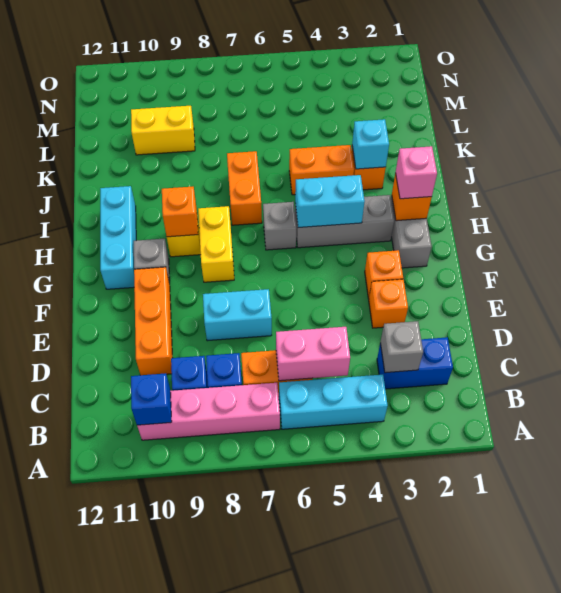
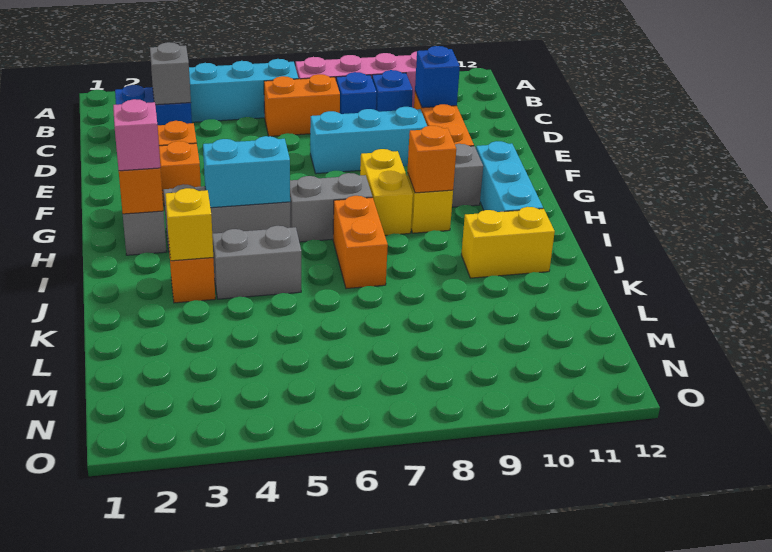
blue brick B10 level 2 -> blue brick D10 level 2
pink brick C5:C6 level 2 -> none
cyan brick E7:E8 level 1 -> cyan brick E7:E9 level 1
grey brick H6 level 1 -> grey brick H6:H7 level 1
cyan brick J3 level 2 -> yellow brick J3 level 2
orange brick J4:J5 level 1 -> grey brick J4:J5 level 1
yellow brick L9:L10 level 1 -> yellow brick J10:J11 level 1

